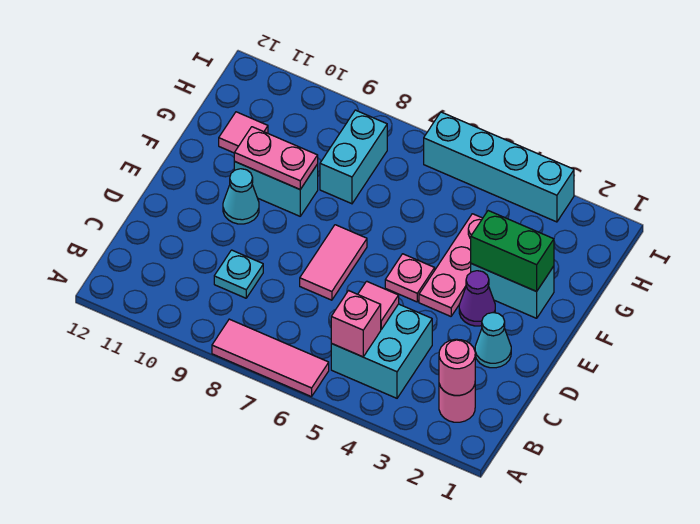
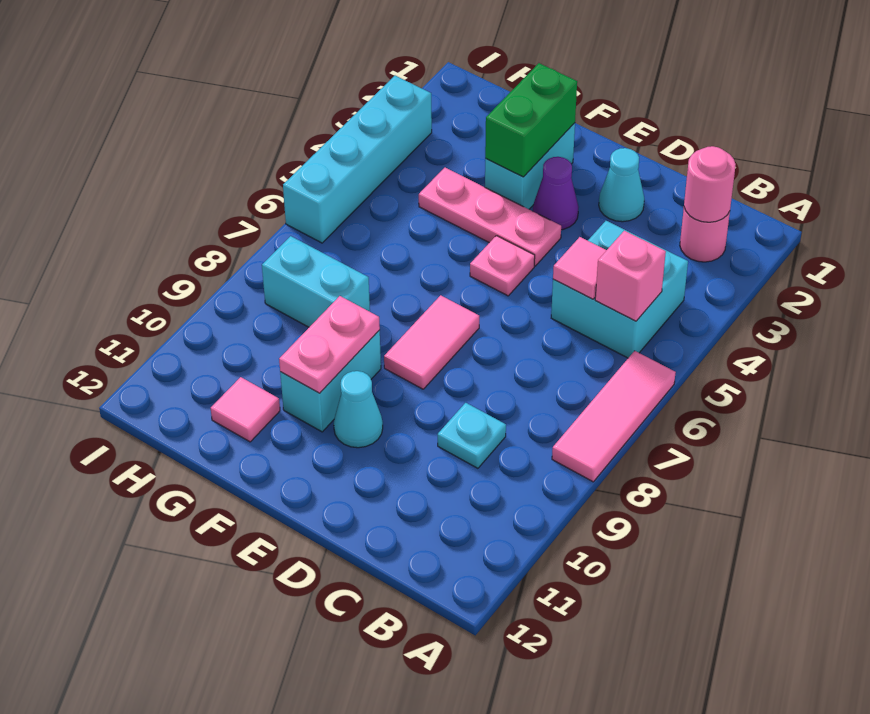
pink tile D7:E7 level 1 -> pink tile E7:E8 level 1

